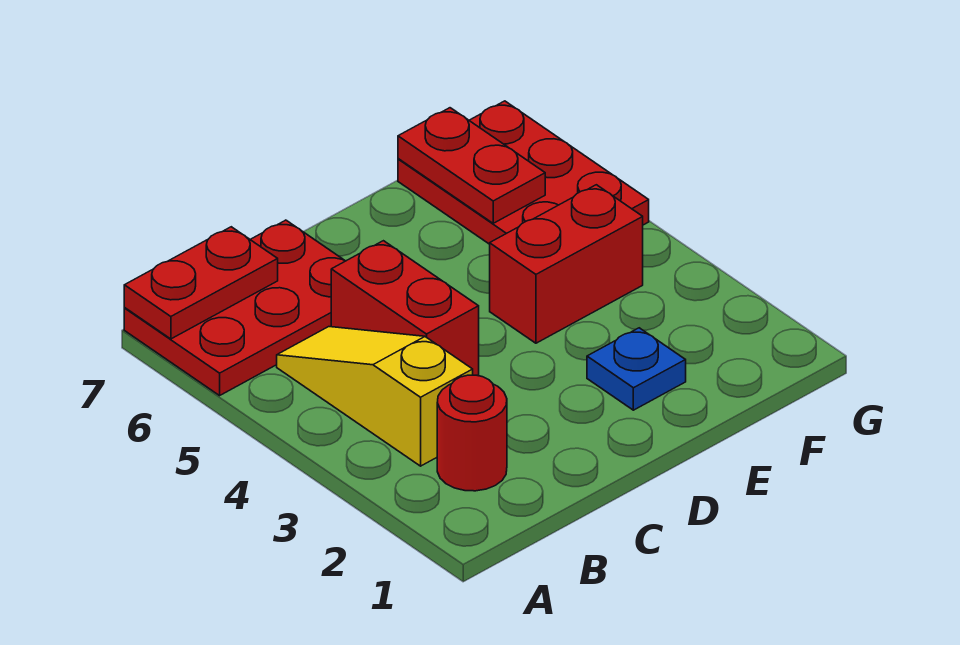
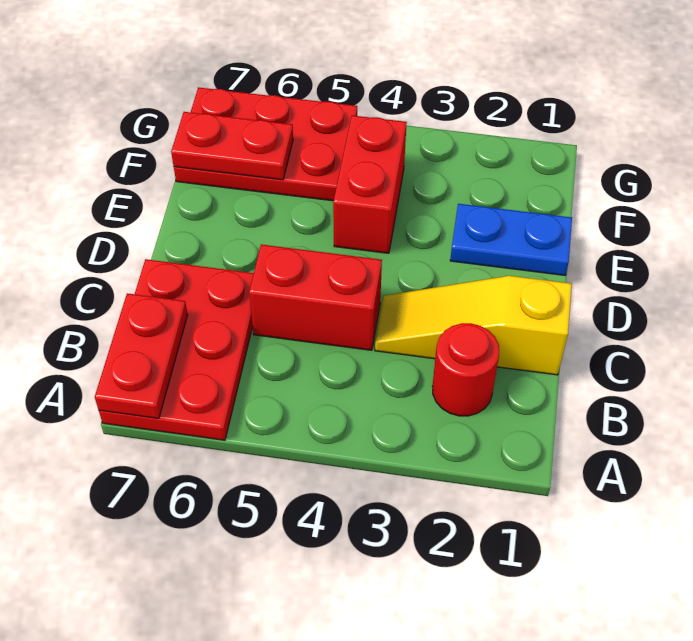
yellow slope B3:B5 level 1 top 3 -> yellow slope C1:C3 level 1 top 1
blue plate E2 level 1 -> blue plate E1:E2 level 1

